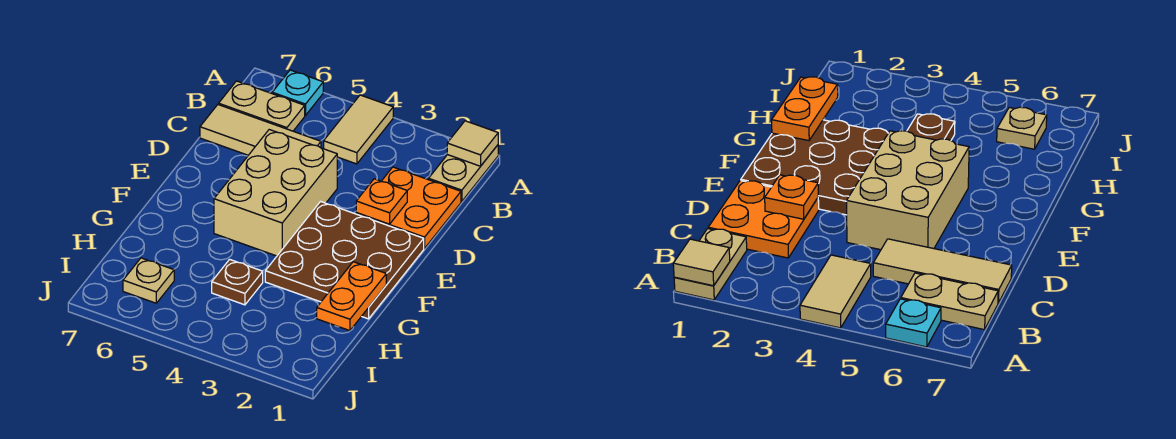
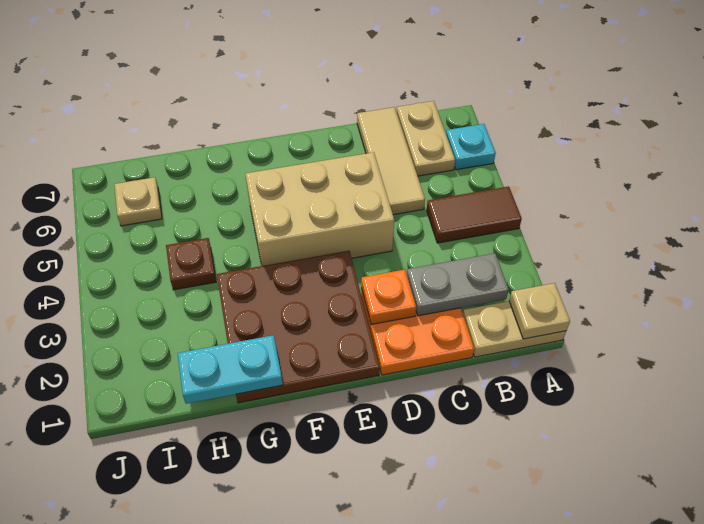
tan tile A1 level 2 -> tan plate A1 level 2
tan tile A4:B4 level 1 -> brown tile A4:B4 level 1
none -> grey plate B2:C2 level 2
orange plate G1:H1 level 2 -> cyan plate G1:H1 level 2

